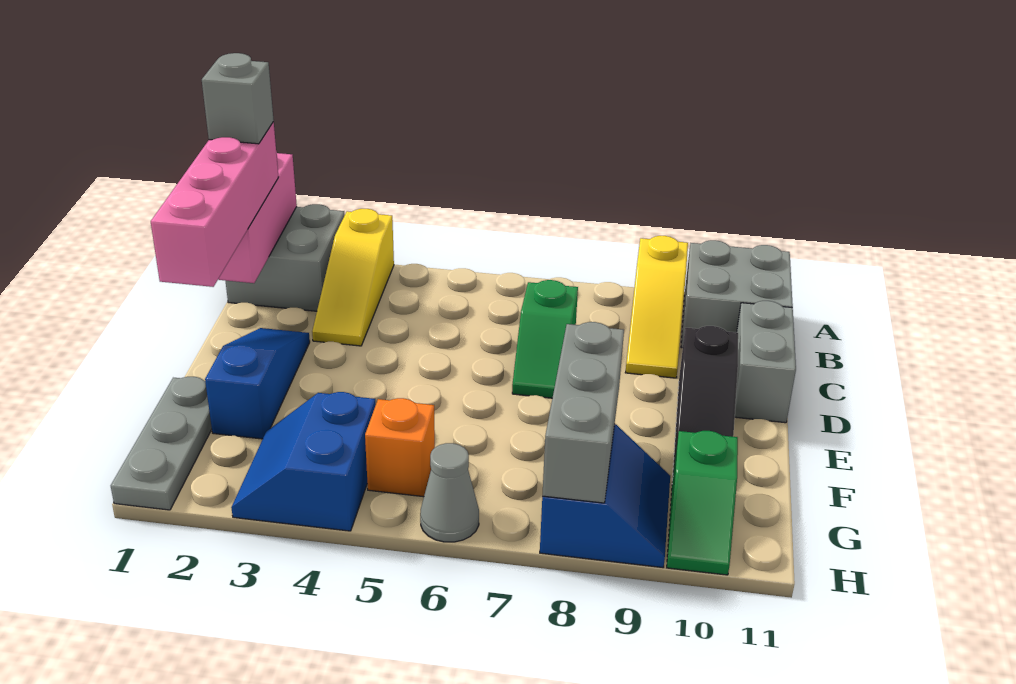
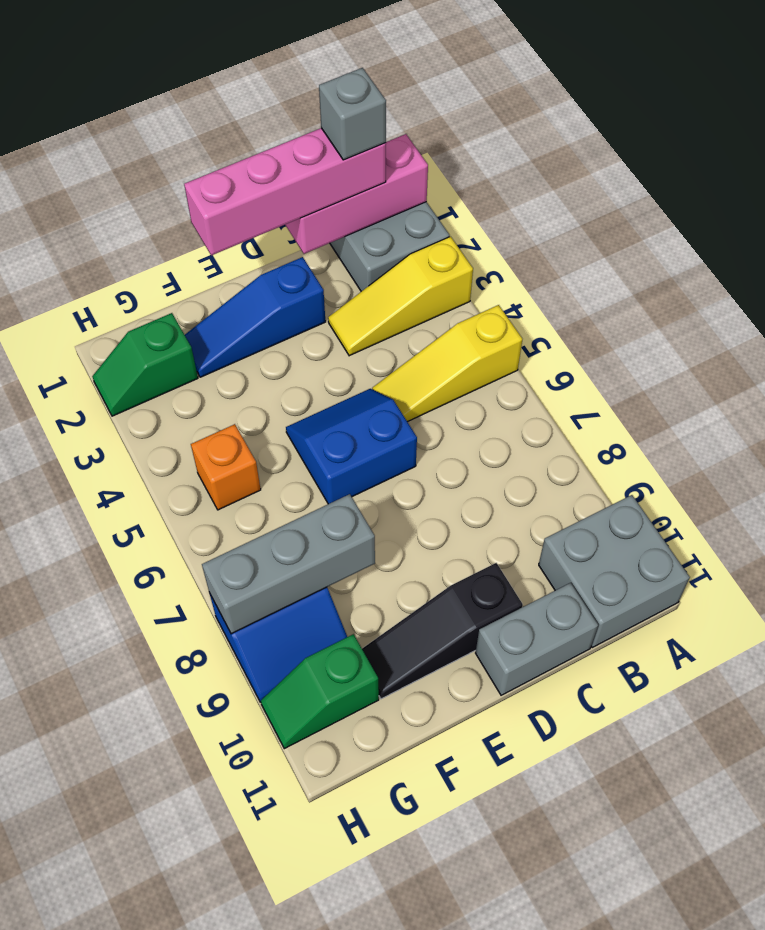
yellow slope A9:C9 level 1 top A -> yellow slope A5:C5 level 1 top A
green slope C7:D7 level 1 top C -> green slope G2:H2 level 1 top G
blue slope D2:F2 level 1 top F -> blue slope D2:F2 level 1 top D
grey plate F1:H1 level 1 -> none
blue slope G3:H4 level 1 top 4 -> blue slope D5:E6 level 1 top 6
grey cone H6 level 1 -> none

